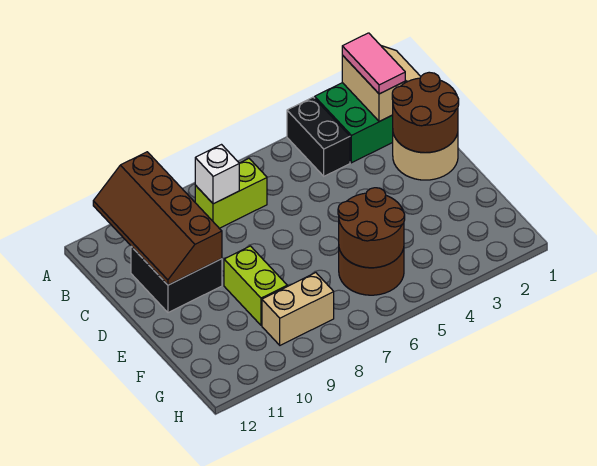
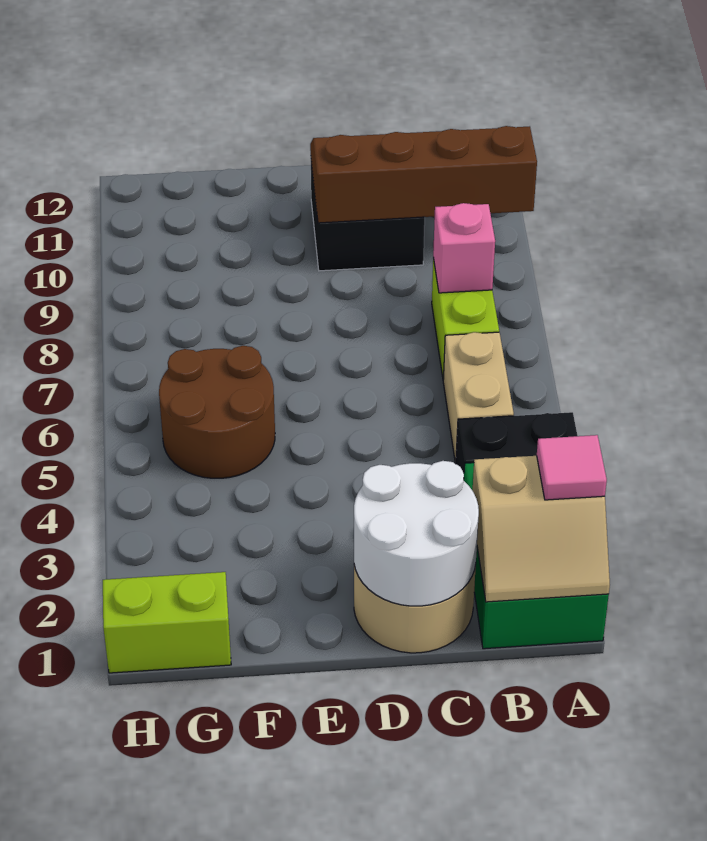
pink tile A2:B2 level 3 -> pink tile A2 level 3
white brick B8 level 2 -> pink brick B8 level 2
brown round brick C1:D2 level 2 -> white round brick C1:D2 level 2
lime brick E9:F9 level 1 -> lime brick G1:H1 level 1
brown round brick F5:G6 level 2 -> none
tan brick G8:G9 level 1 -> tan brick B5:B6 level 1

